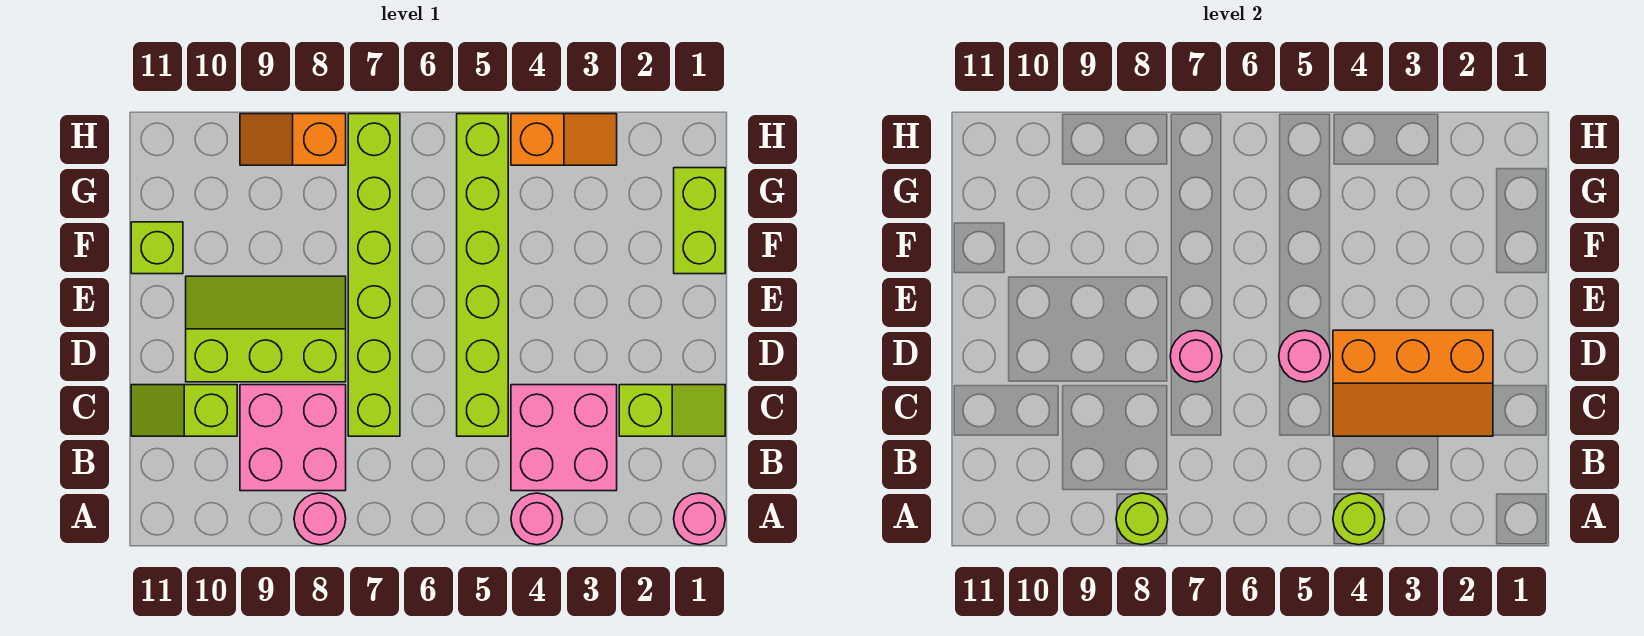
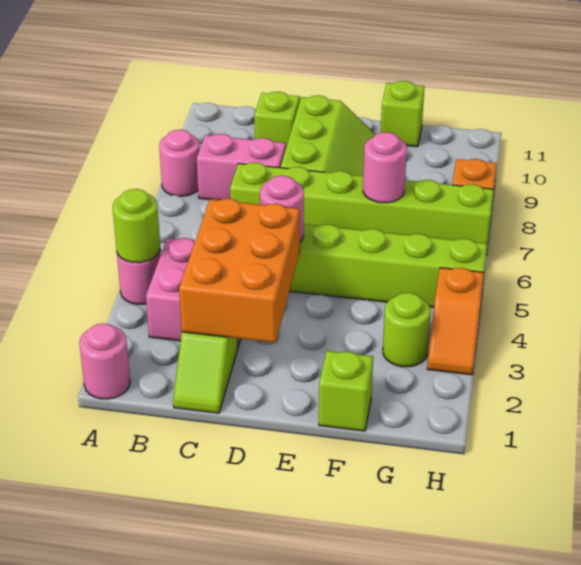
lime round brick A8 level 2 -> lime round brick G3 level 1
pink brick B8:C9 level 1 -> pink brick B8:C8 level 1
orange slope C2:D4 level 2 top D -> orange brick C2:D4 level 2
pink round brick D7 level 2 -> pink round brick F7 level 2
lime brick F1:G1 level 1 -> lime brick F1 level 1

